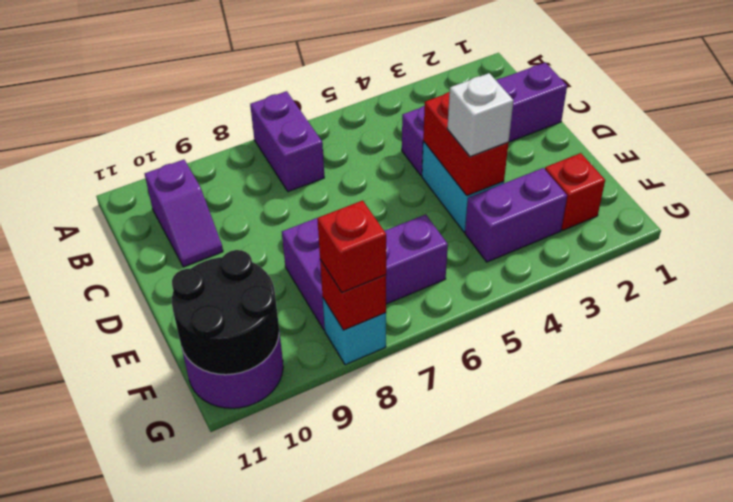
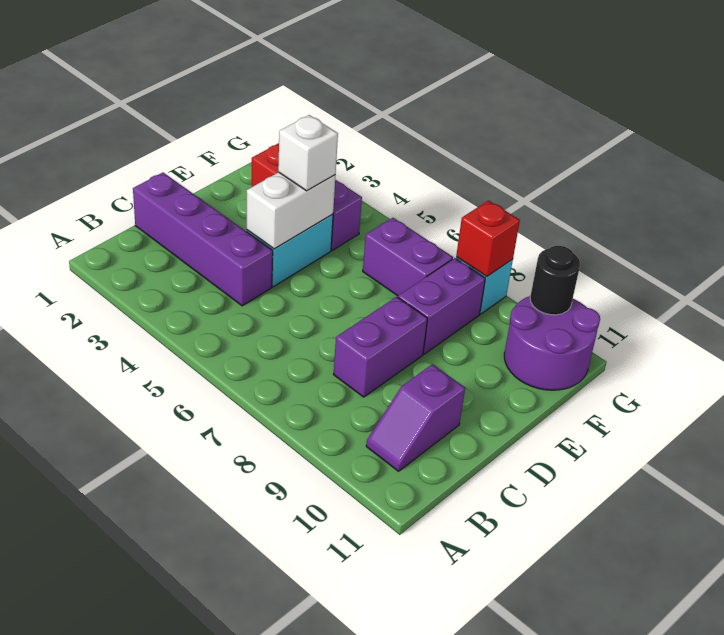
purple brick A7:B7 level 1 -> purple brick C8:D8 level 1
purple slope B10:C10 level 1 top B -> purple slope B10:C10 level 1 top C
red brick D4:E4 level 2 -> white brick D4:E4 level 2
black round brick F10:G11 level 2 -> black round brick G10 level 2
red brick G8 level 3 -> none

